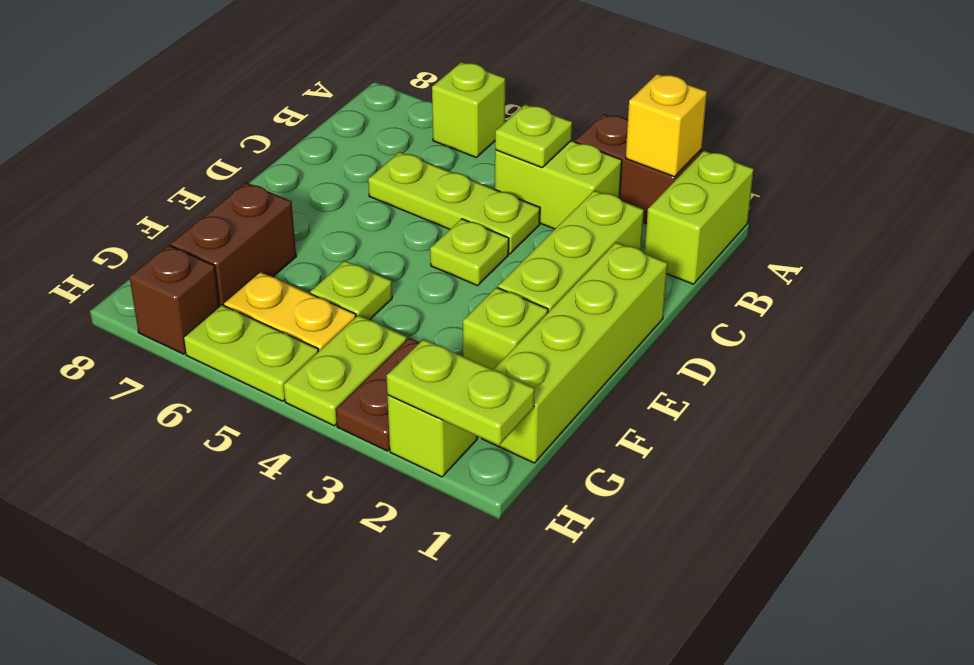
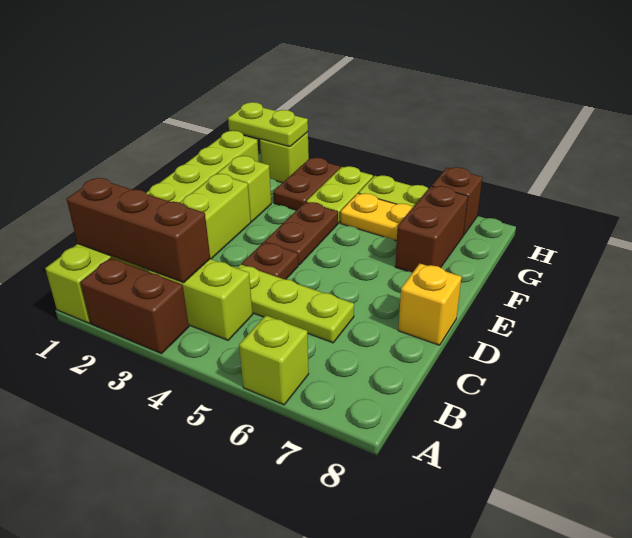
yellow brick A2 level 2 -> yellow brick D8 level 1
none -> brown brick B1:B3 level 2
lime plate B4 level 2 -> none
lime plate D4 level 1 -> brown plate D4 level 1
none -> brown plate E4:F4 level 1
lime plate F5 level 1 -> none

